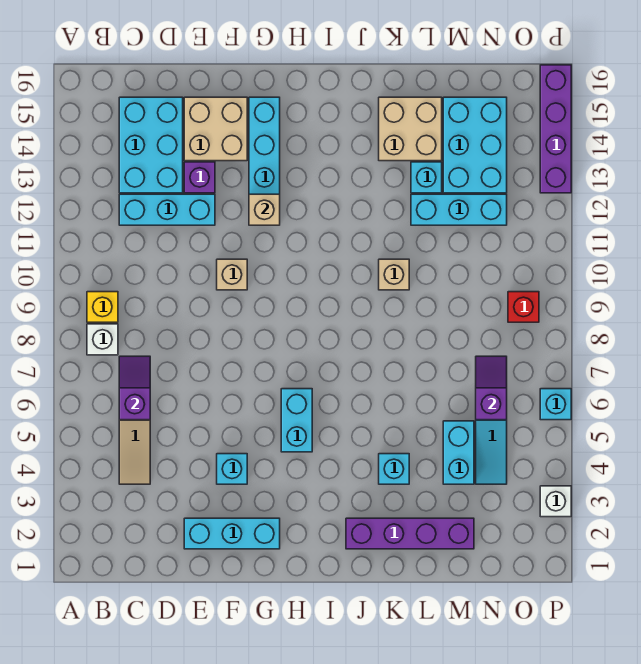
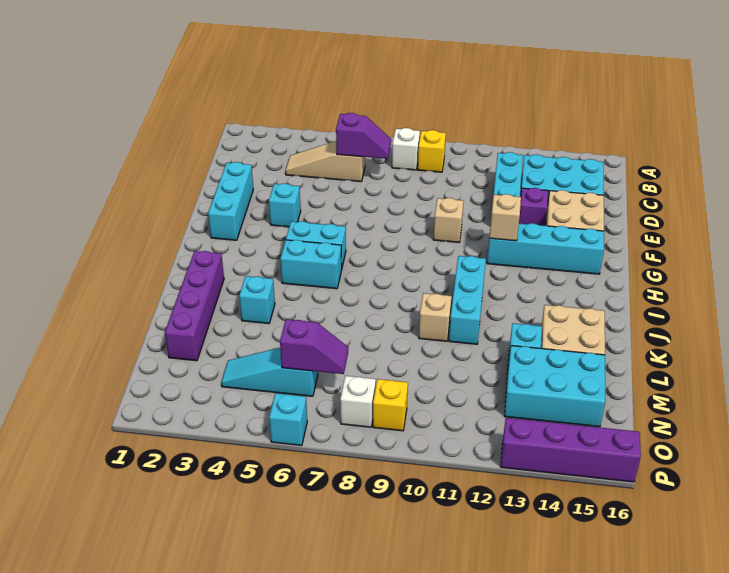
cyan brick L12:N12 level 1 -> cyan brick I11:K11 level 1
cyan brick M4:M5 level 1 -> cyan brick I5:I6 level 1
red brick O9 level 1 -> yellow brick O9 level 1
white brick P3 level 1 -> white brick O8 level 1

